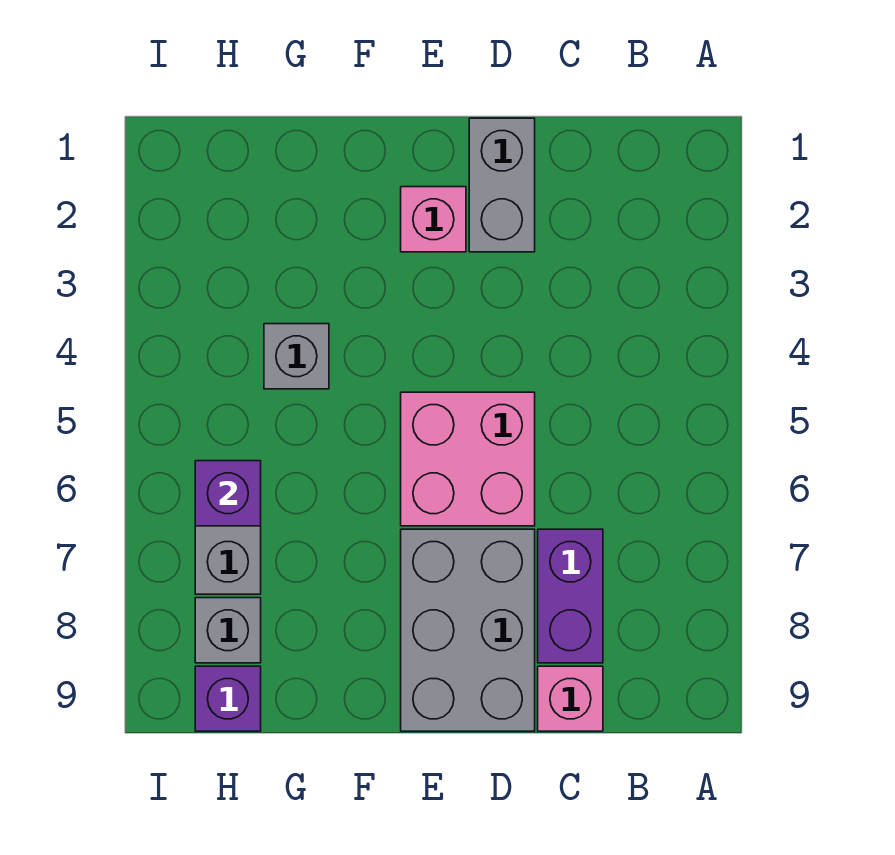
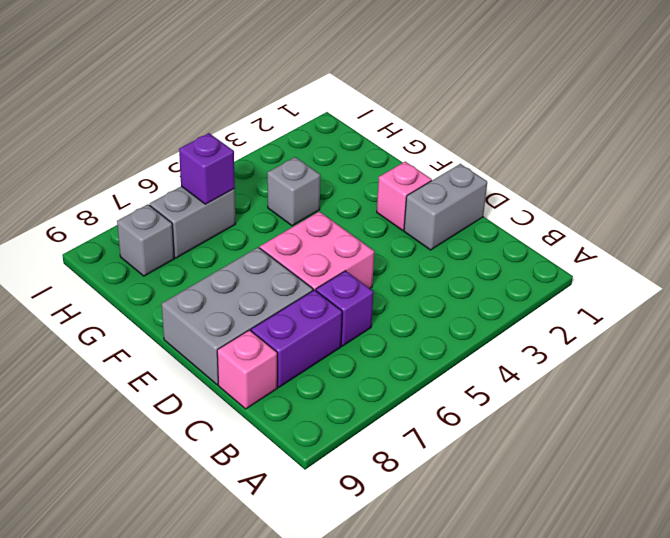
purple brick H9 level 1 -> purple brick C6 level 1

